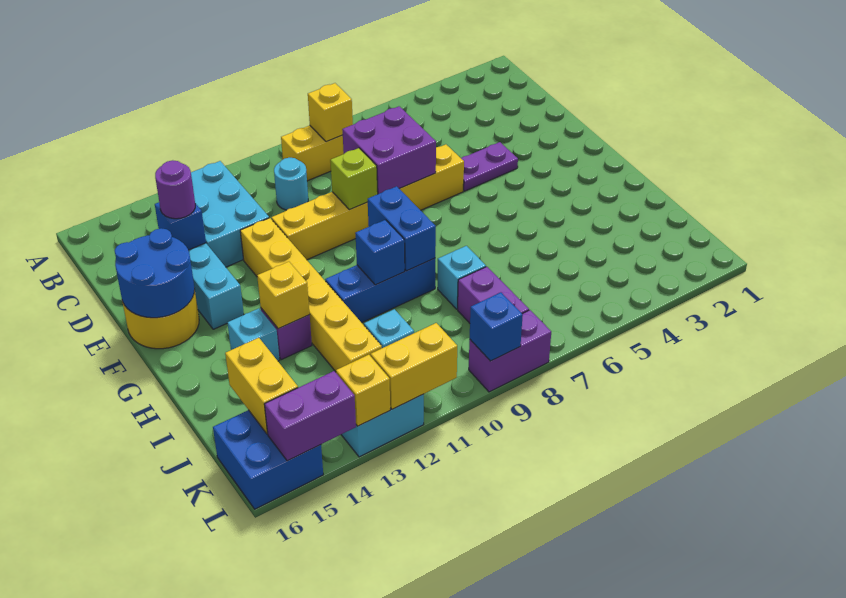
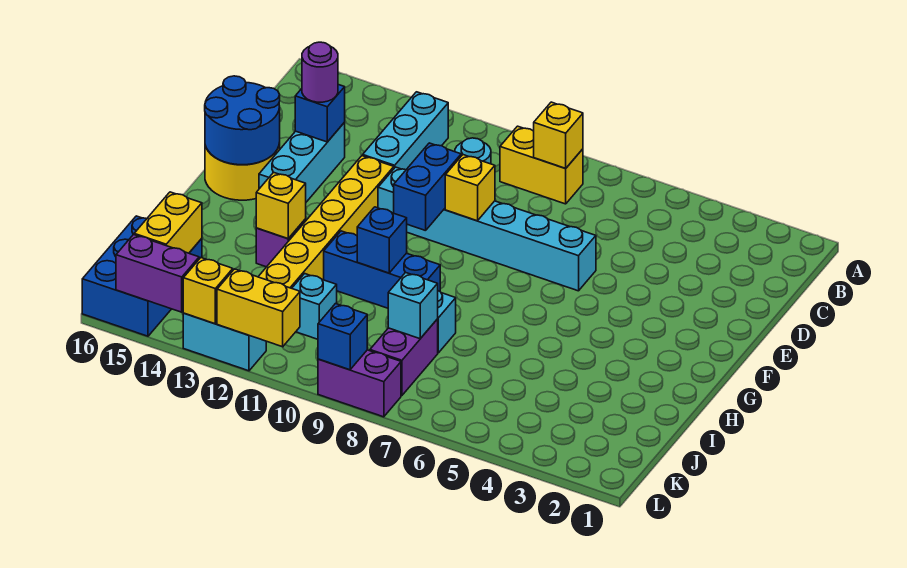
cyan brick B12:D13 level 1 -> cyan brick B12:D12 level 1
purple brick D7:E8 level 2 -> none
purple plate E4:E5 level 1 -> none
yellow brick E6:E11 level 1 -> cyan brick E6:E11 level 1
lime brick E9 level 2 -> yellow brick E9 level 2
blue brick G9:H9 level 2 -> blue brick E10:F10 level 2
cyan brick H14 level 1 -> cyan brick J8 level 2
blue brick K15:L16 level 1 -> blue brick J15:L16 level 1

